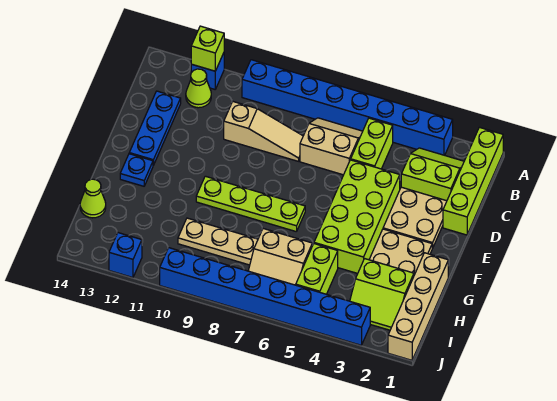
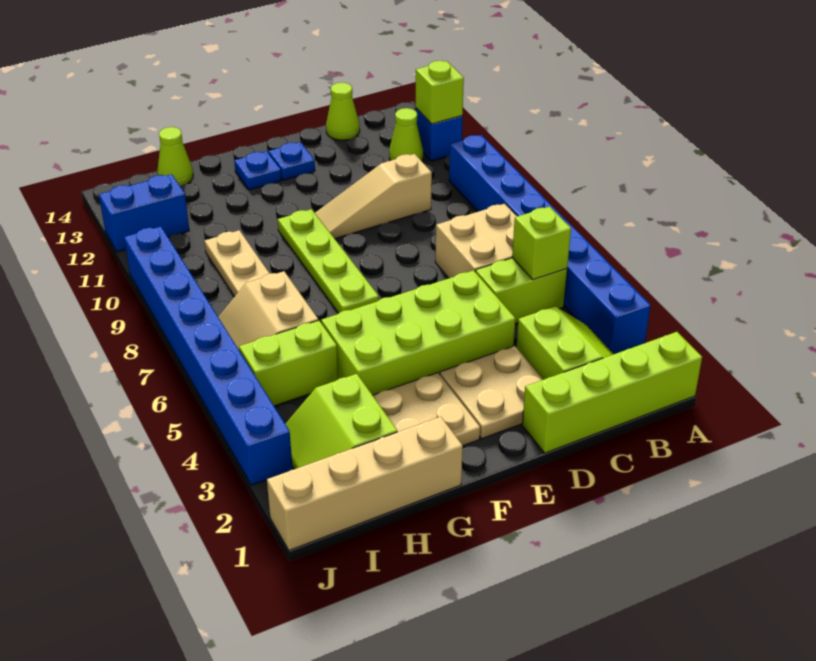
none -> lime brick B5 level 2
tan slope B6:C7 level 1 top C -> tan brick B6:C7 level 1
tan slope C8:C10 level 1 top 10 -> tan slope C10:E10 level 1 top C
blue plate C13:E13 level 1 -> blue plate E13 level 1
none -> lime cone C14 level 1
blue brick J12 level 1 -> blue brick I12:J12 level 1

